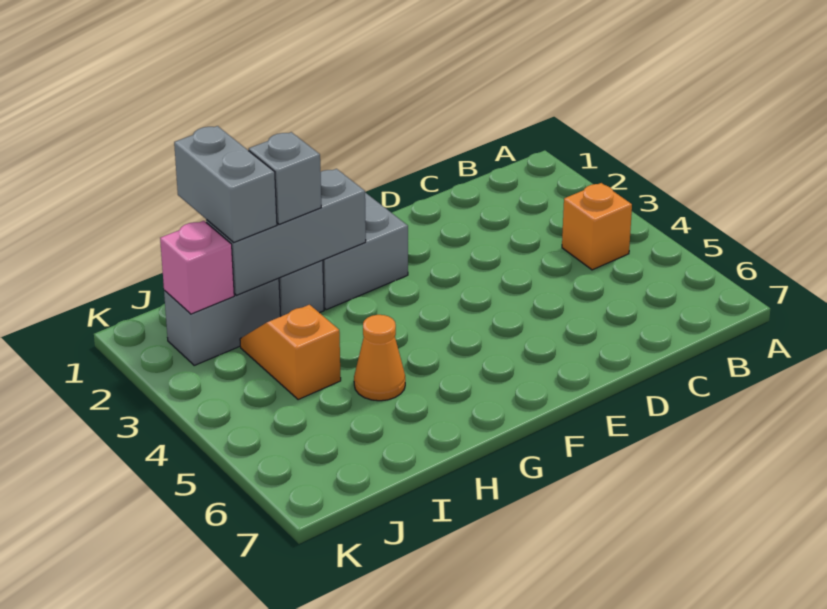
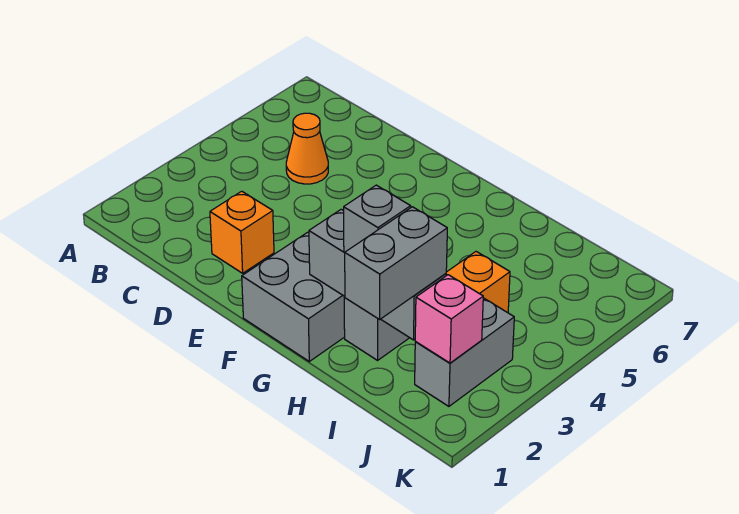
orange brick B4 level 1 -> orange brick D2 level 1
orange cone H5 level 1 -> orange cone C5 level 1
grey brick I2:J2 level 1 -> grey brick J2:J3 level 1

